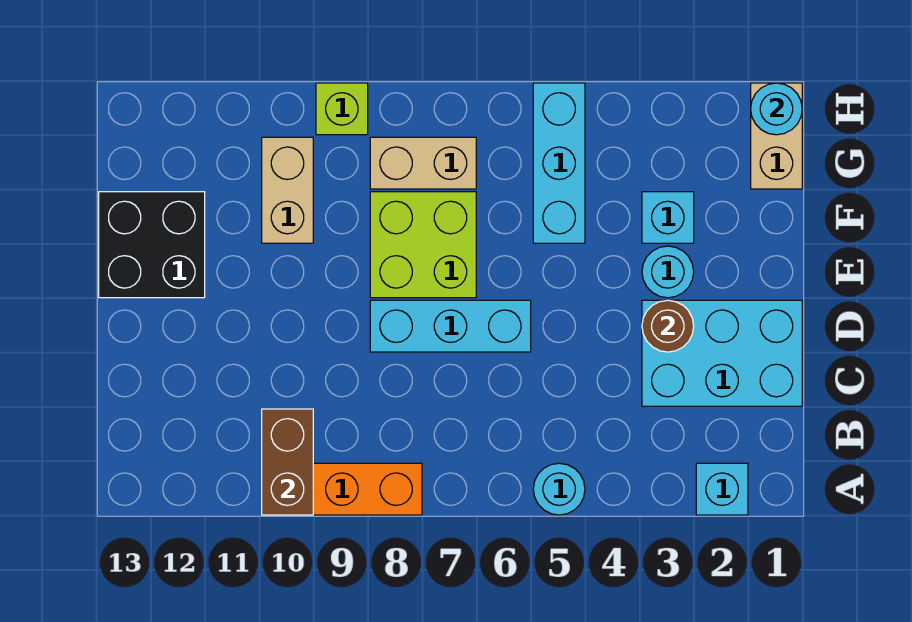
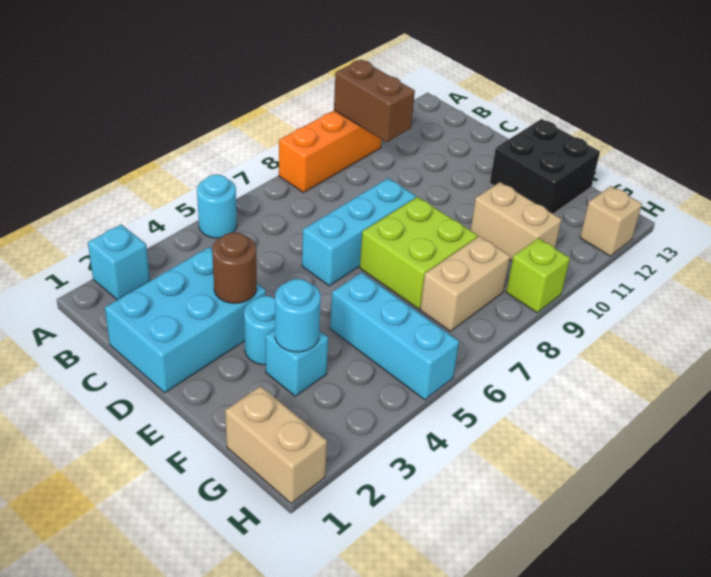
cyan round brick H1 level 2 -> cyan round brick F3 level 2
none -> tan brick H12 level 1

